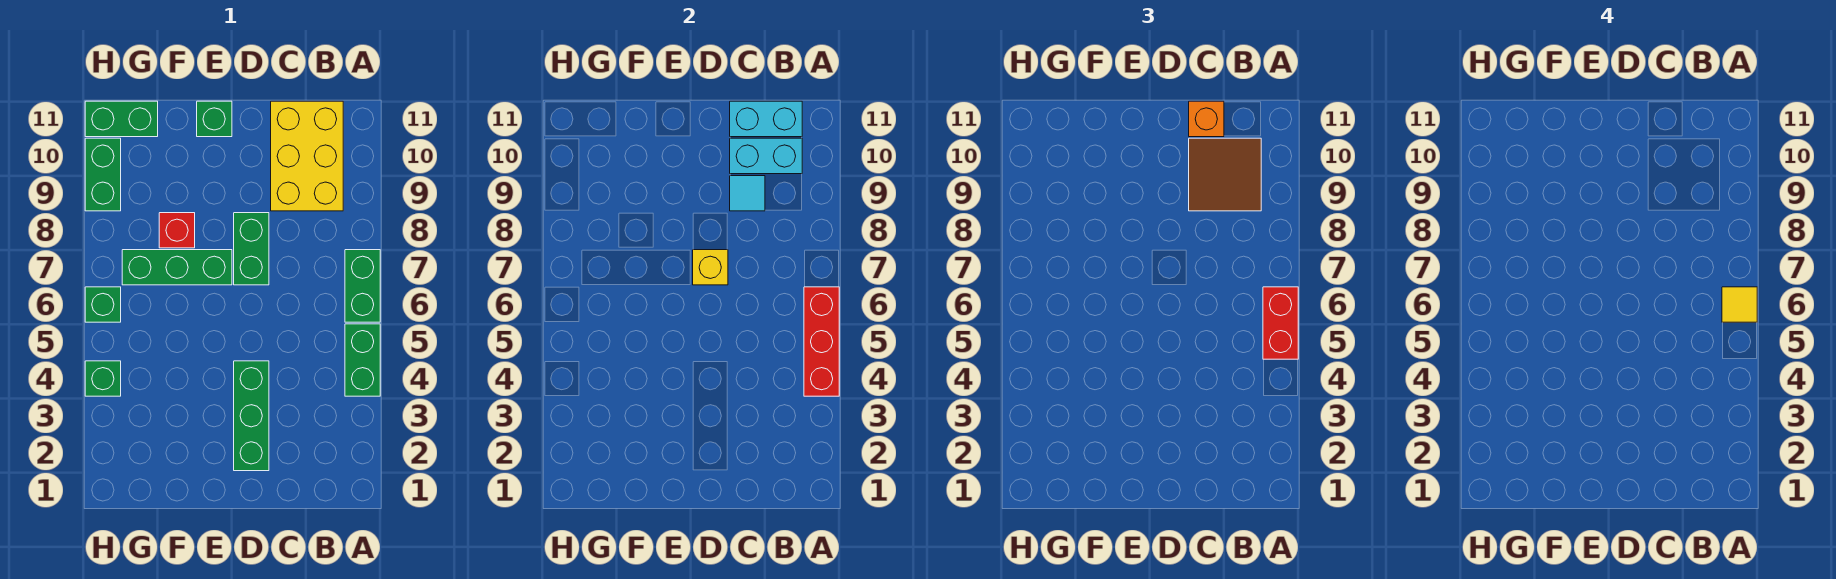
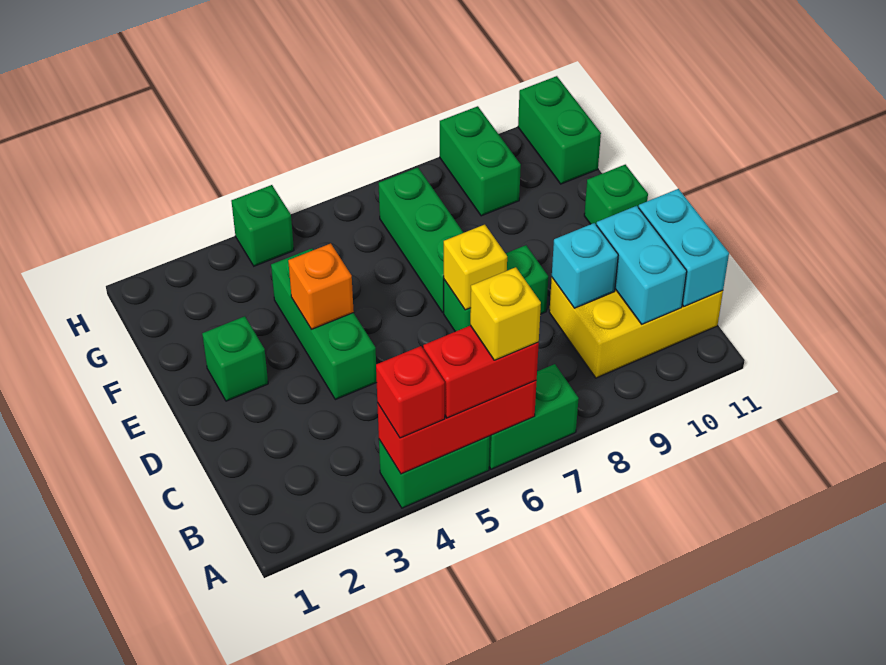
yellow tile A6 level 4 -> yellow brick A6 level 4
brown tile B9:C10 level 3 -> none
cyan tile C9 level 2 -> cyan brick C9 level 2
orange brick C11 level 3 -> orange brick E4 level 2
green brick D2:D4 level 1 -> green brick D4:F4 level 1
red brick F8 level 1 -> red brick A4 level 3
green brick H6 level 1 -> green brick E2 level 1
green brick H9:H10 level 1 -> green brick G9:H9 level 1

